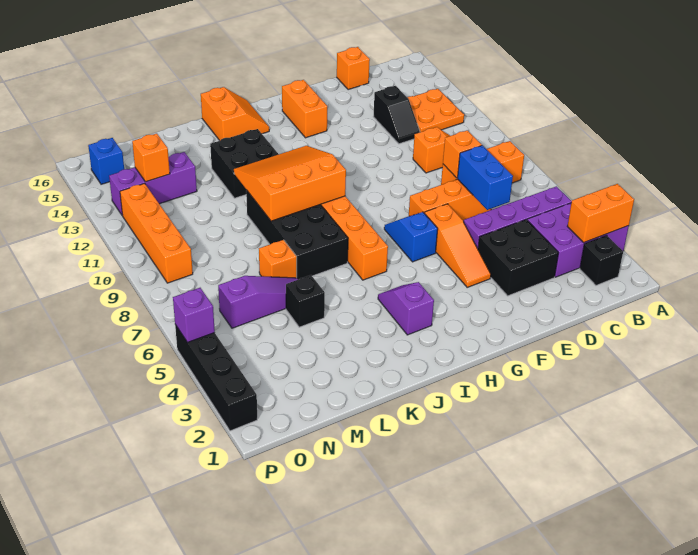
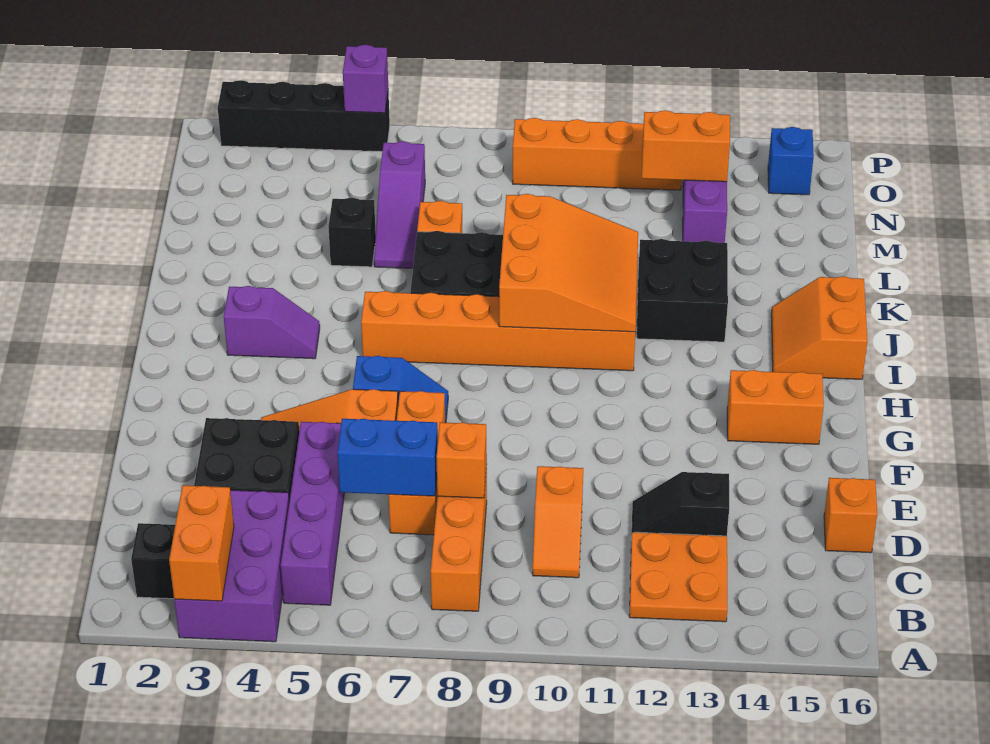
orange slope I15:J16 level 1 top J -> orange slope I15:J16 level 1 top 16
orange brick N13 level 2 -> orange brick N12:N13 level 2

